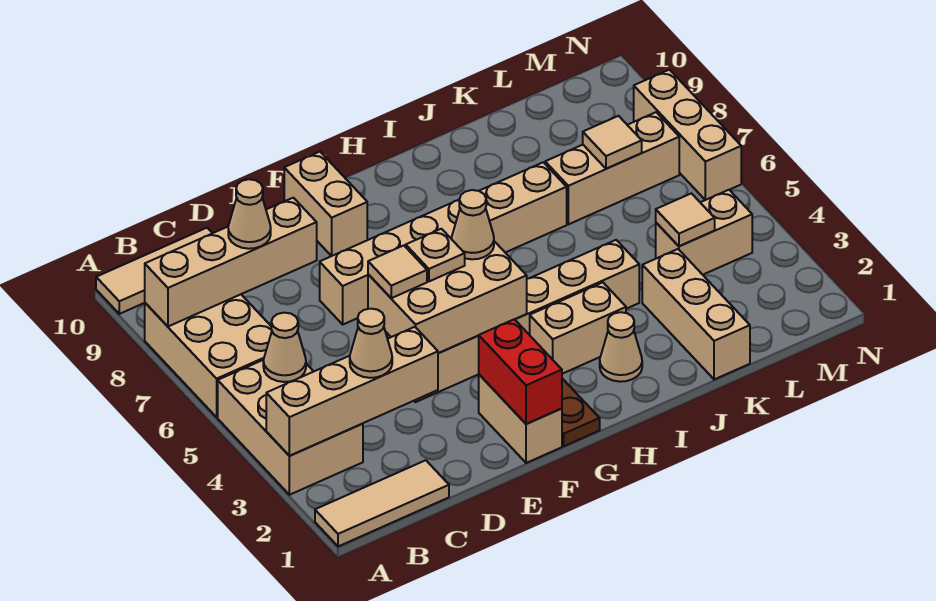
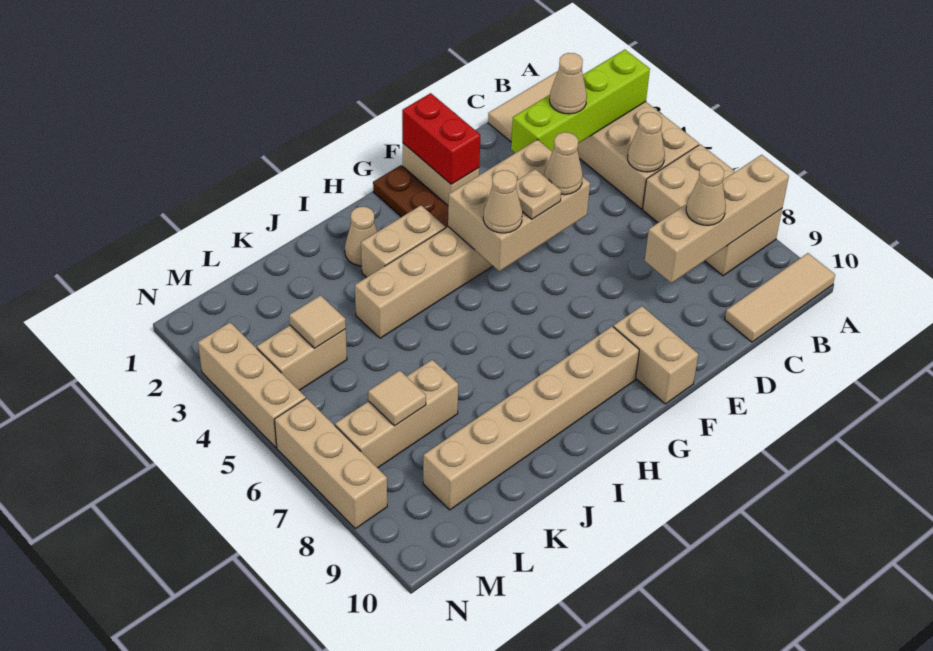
tan brick A3:D3 level 2 -> lime brick A3:D3 level 2
tan tile E5 level 3 -> tan cone E5 level 3
tan brick E7:J7 level 1 -> tan brick G9:L9 level 1
tan brick K1:K3 level 1 -> tan brick N3:N5 level 1

